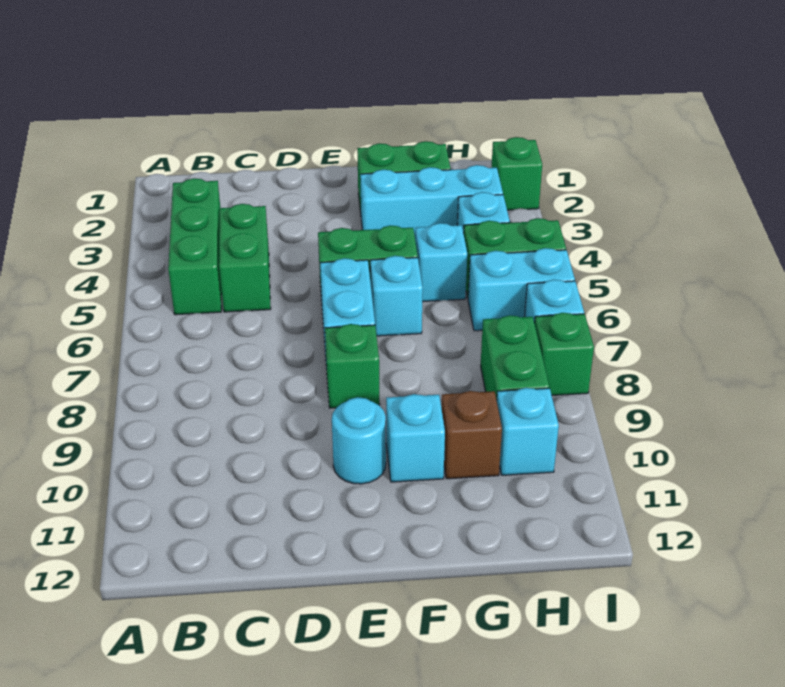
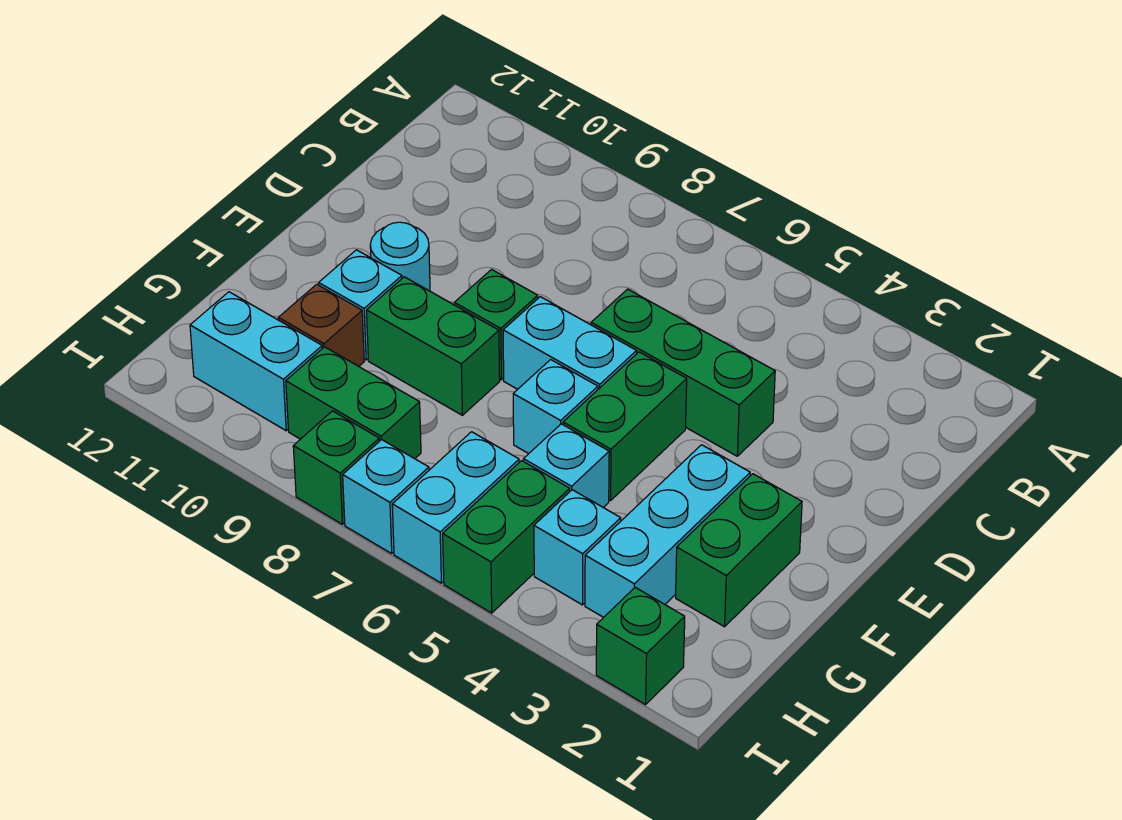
green brick B3:B5 level 1 -> green brick D4:D6 level 1
green brick C4:C5 level 1 -> green brick F8:F9 level 1
cyan brick H10 level 1 -> cyan brick H10:H11 level 1

